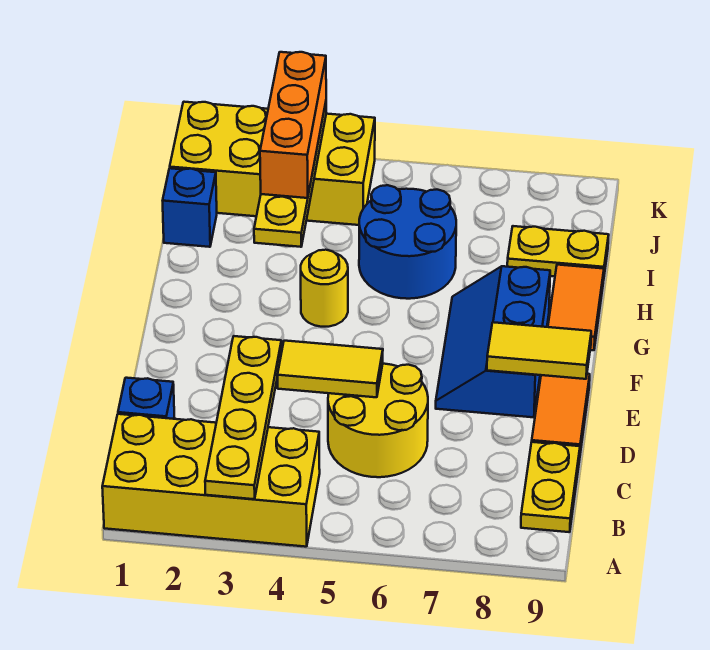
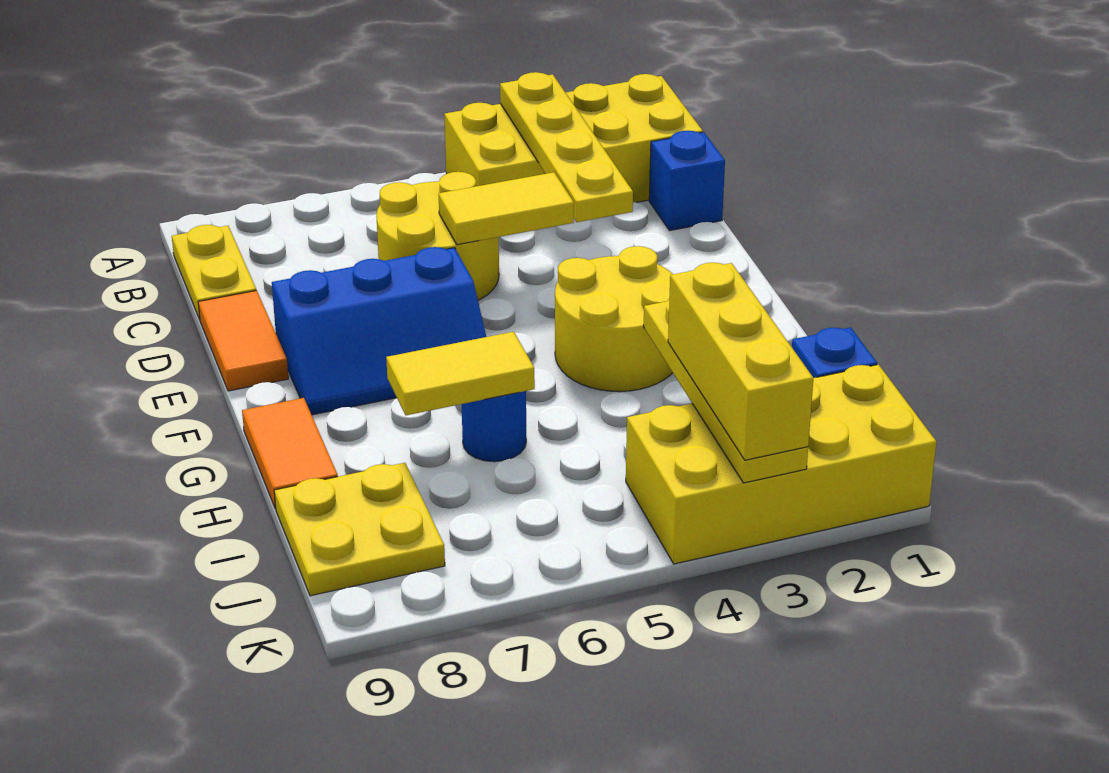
blue slope E7:G8 level 1 top 8 -> blue slope E6:F8 level 1 top E
yellow tile E8:E9 level 2 -> yellow tile H6:H7 level 2
yellow round brick G4 level 1 -> yellow round brick F3:G4 level 1
blue round brick H5:I6 level 1 -> blue round brick H6 level 1
orange brick I3:K3 level 3 -> yellow brick I3:K3 level 3
yellow plate I8:I9 level 1 -> yellow plate I8:J9 level 1

